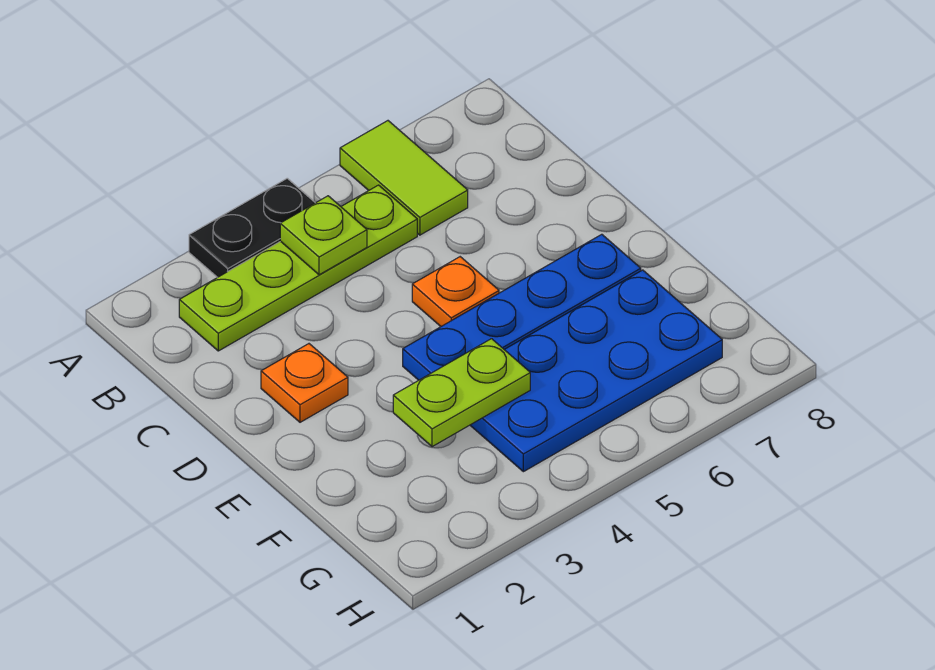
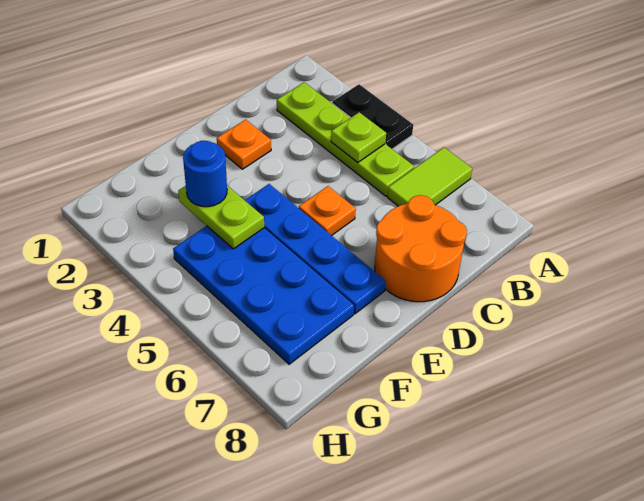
none -> orange round brick C7:D8 level 1
none -> blue round brick F3 level 3

